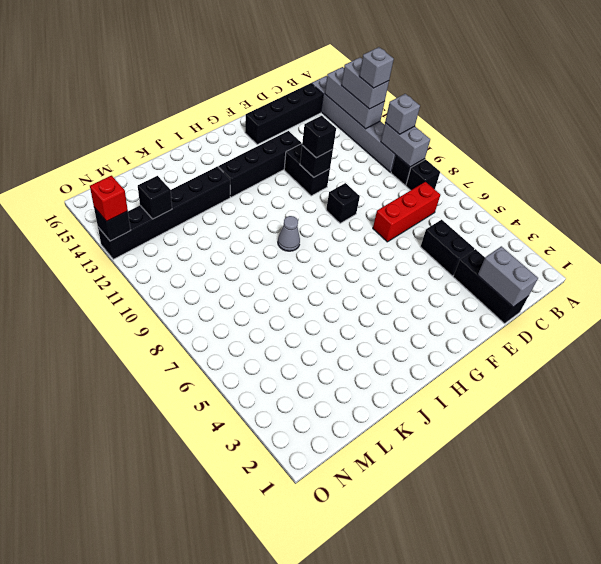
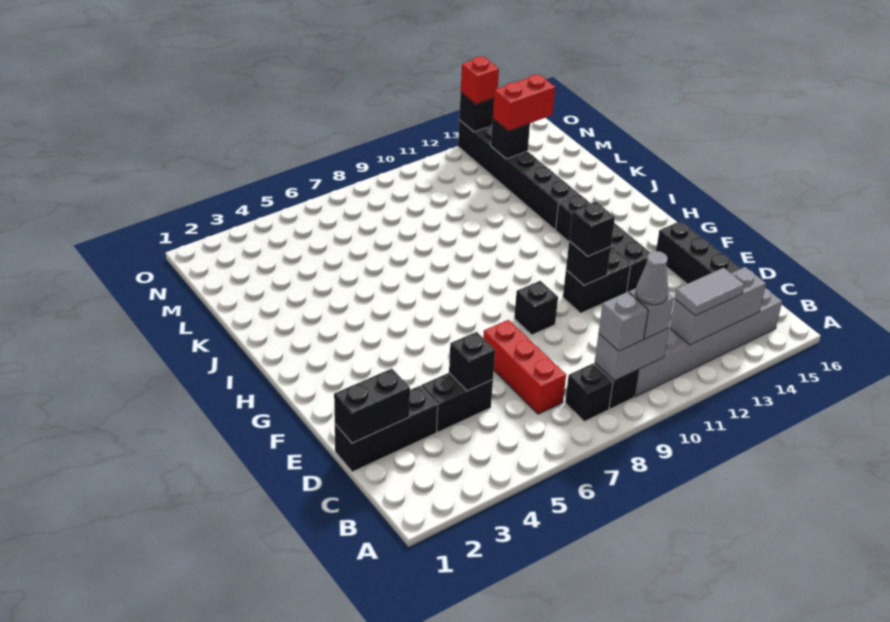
grey brick B12:B13 level 3 -> grey tile B12:B13 level 3
grey brick B12 level 4 -> grey brick B9 level 3
grey brick D1:D2 level 2 -> black brick D1:D2 level 2
none -> black brick D5 level 2
grey cone I9 level 1 -> grey cone B10 level 4
none -> red brick M13:M14 level 3

